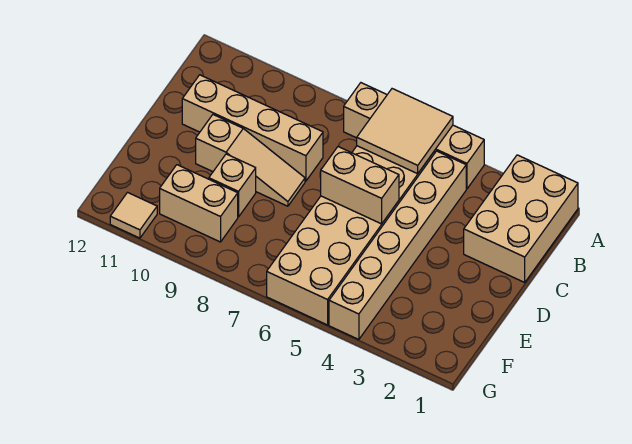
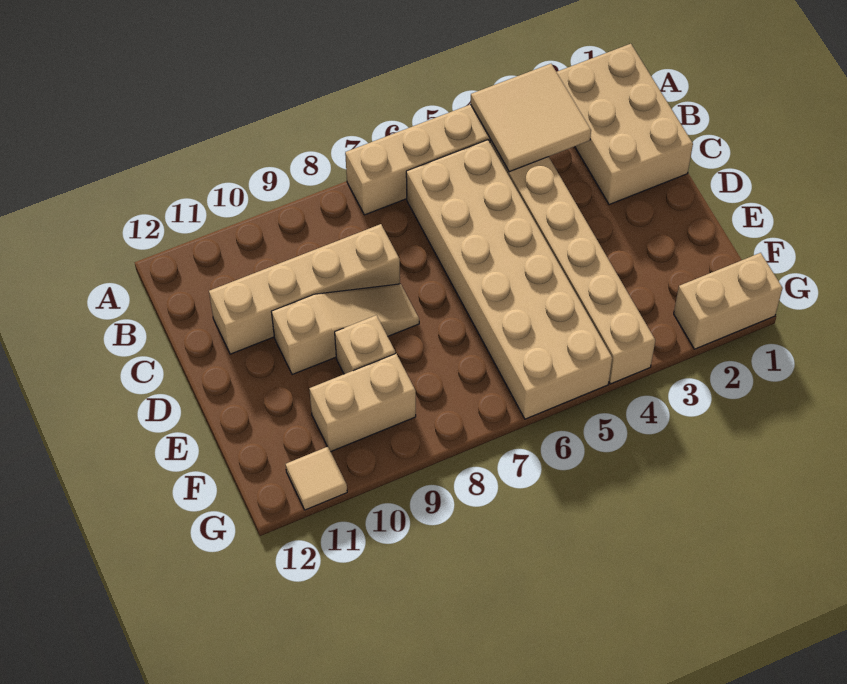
tan tile A5:B6 level 2 -> tan tile A3:B4 level 2
tan brick D5:D6 level 2 -> tan brick G1:G2 level 1

